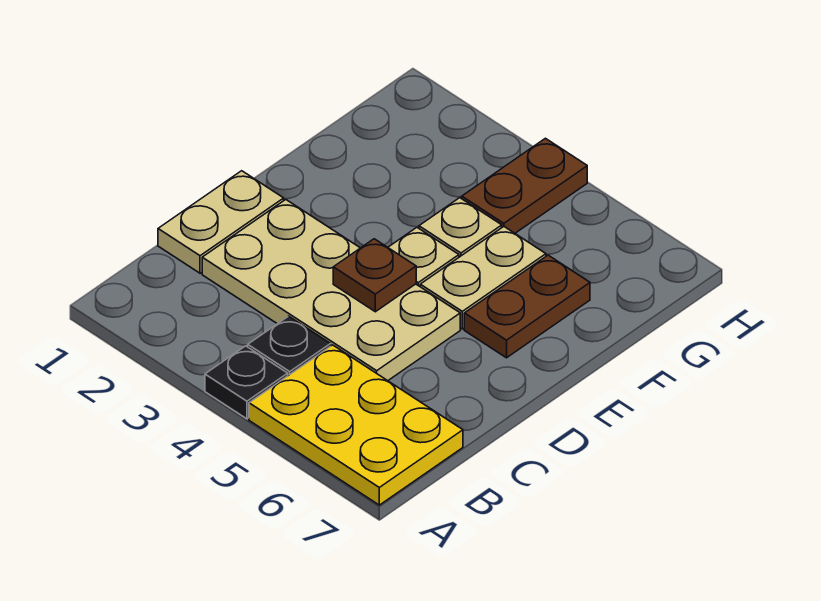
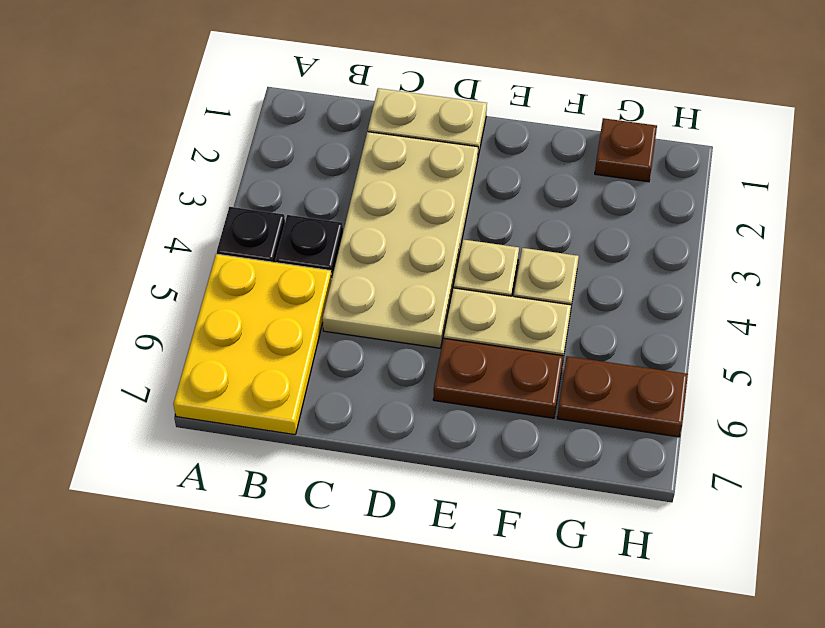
brown plate D4 level 2 -> brown plate G1 level 1
brown plate G4:H4 level 1 -> brown plate G6:H6 level 1

